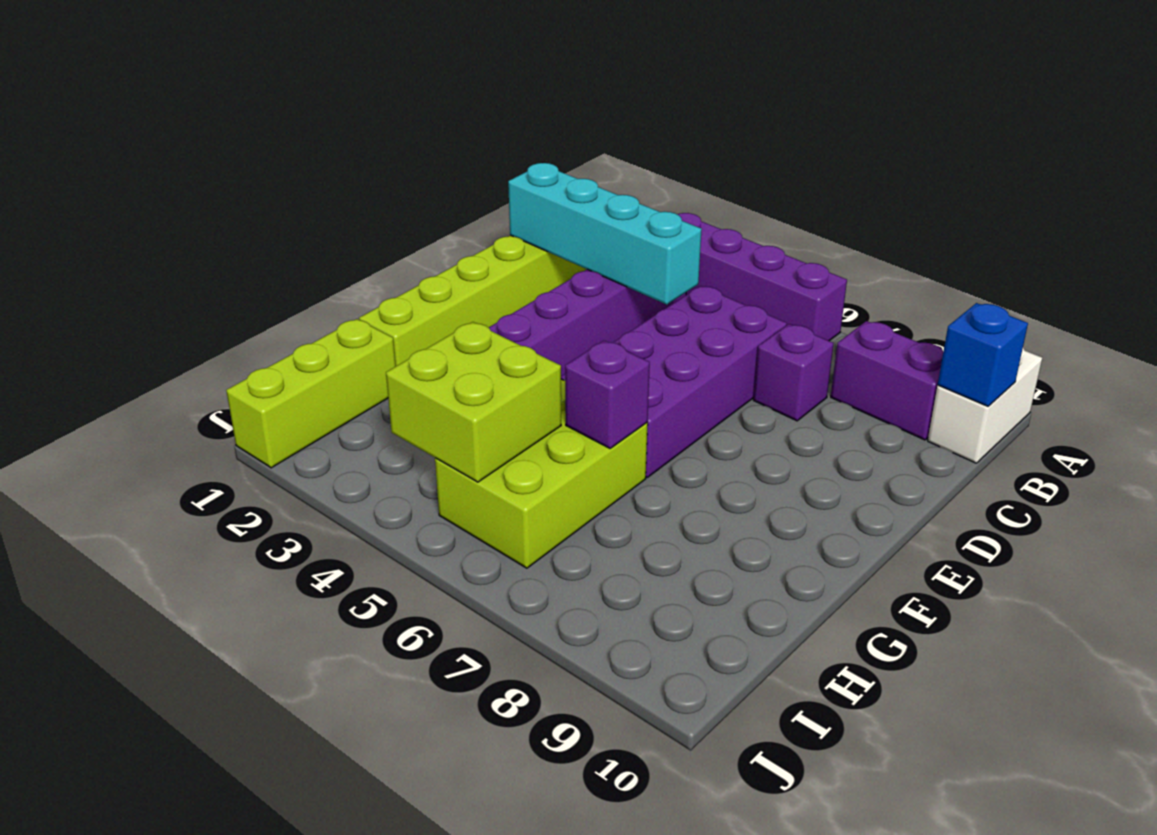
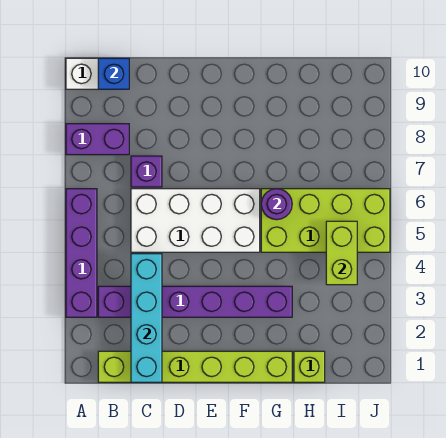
purple brick B8:B9 level 1 -> purple brick A8:B8 level 1
purple brick C5:F6 level 1 -> white brick C5:F6 level 1
lime brick G5:I6 level 1 -> lime brick G5:J6 level 1
purple brick G6 level 2 -> purple round brick G6 level 2
lime brick H1:J1 level 1 -> lime brick H1 level 1
lime brick H4:I5 level 2 -> lime brick I4:I5 level 2

